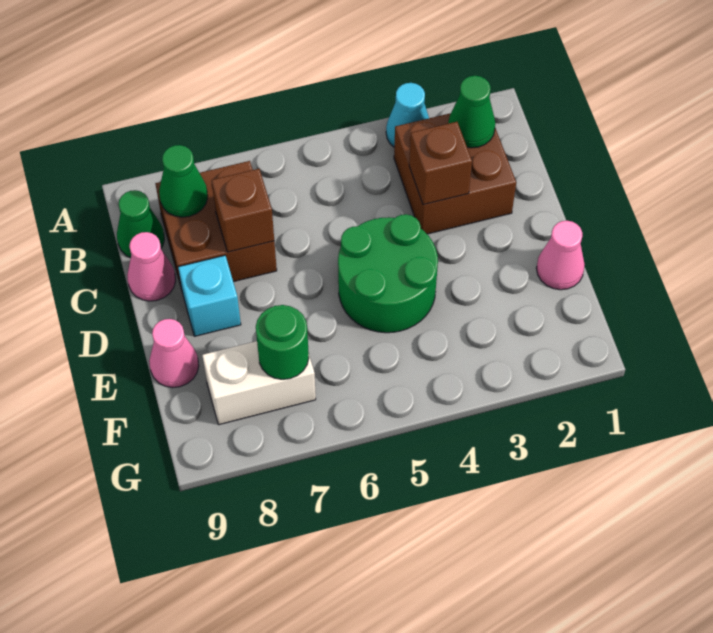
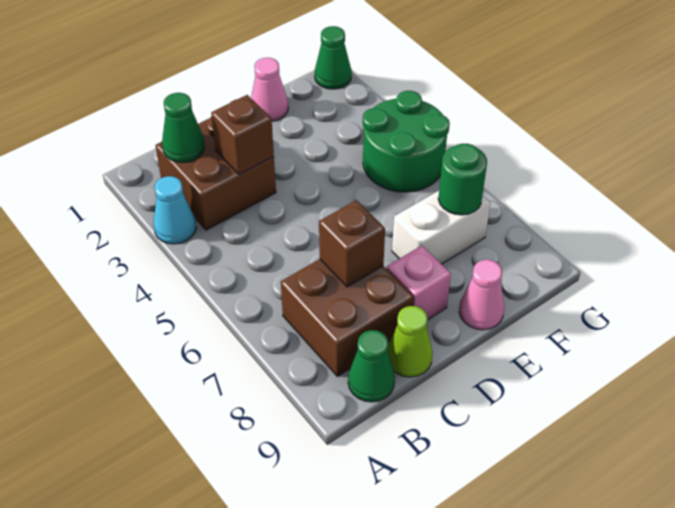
green cone B8 level 2 -> green cone G1 level 1
pink cone C9 level 1 -> lime cone C9 level 1
green round brick D4:E5 level 1 -> green round brick F4:G5 level 1
cyan brick D8 level 1 -> pink brick D8 level 1
white brick F7:F8 level 1 -> white brick E7:F7 level 1

